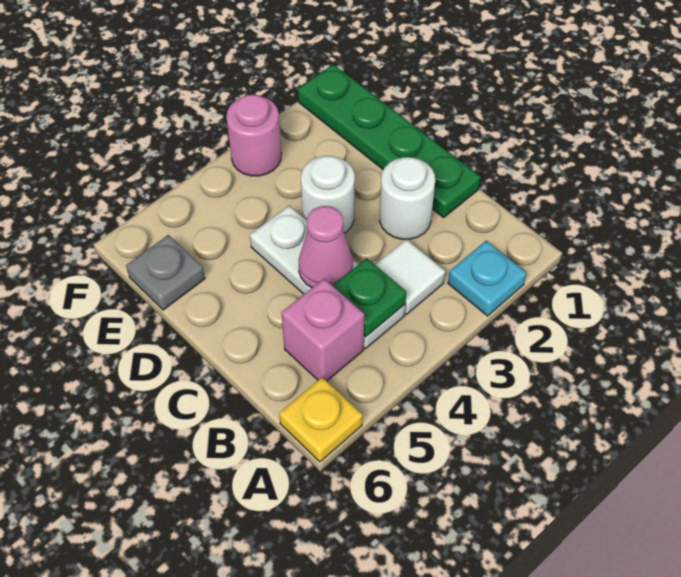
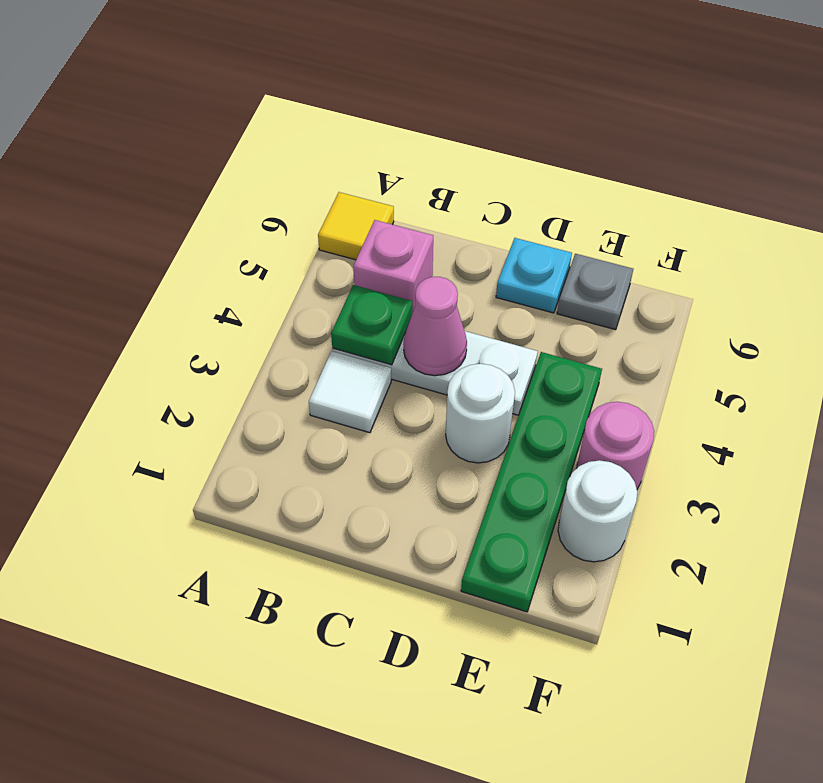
cyan plate A2 level 1 -> cyan plate D6 level 1
yellow plate A6 level 1 -> yellow tile A6 level 1
green plate C1:F1 level 1 -> green plate E1:E4 level 1
white round brick C2 level 1 -> white round brick F2 level 1

